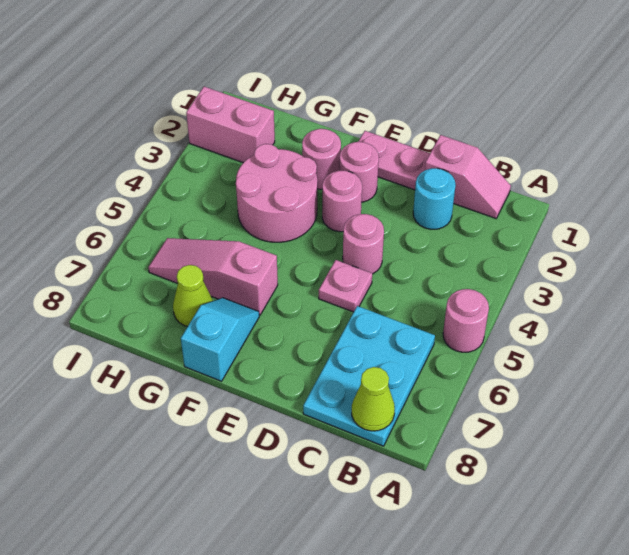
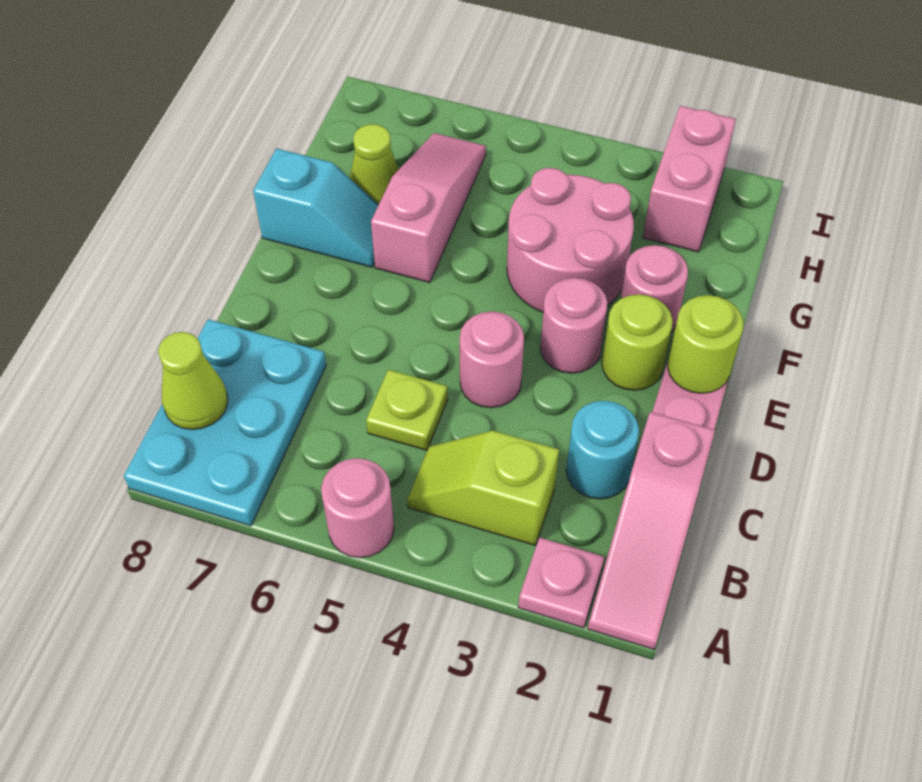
pink slope B1:C1 level 1 top C -> pink slope A1:C1 level 1 top C
none -> lime slope B3:B4 level 1 top 3
cyan plate B6:C8 level 1 -> cyan plate A7:C8 level 1
none -> lime plate C5 level 1
pink plate D5 level 1 -> pink plate A2 level 1
none -> lime round brick E1 level 2
pink round brick E2 level 1 -> lime round brick E2 level 1

